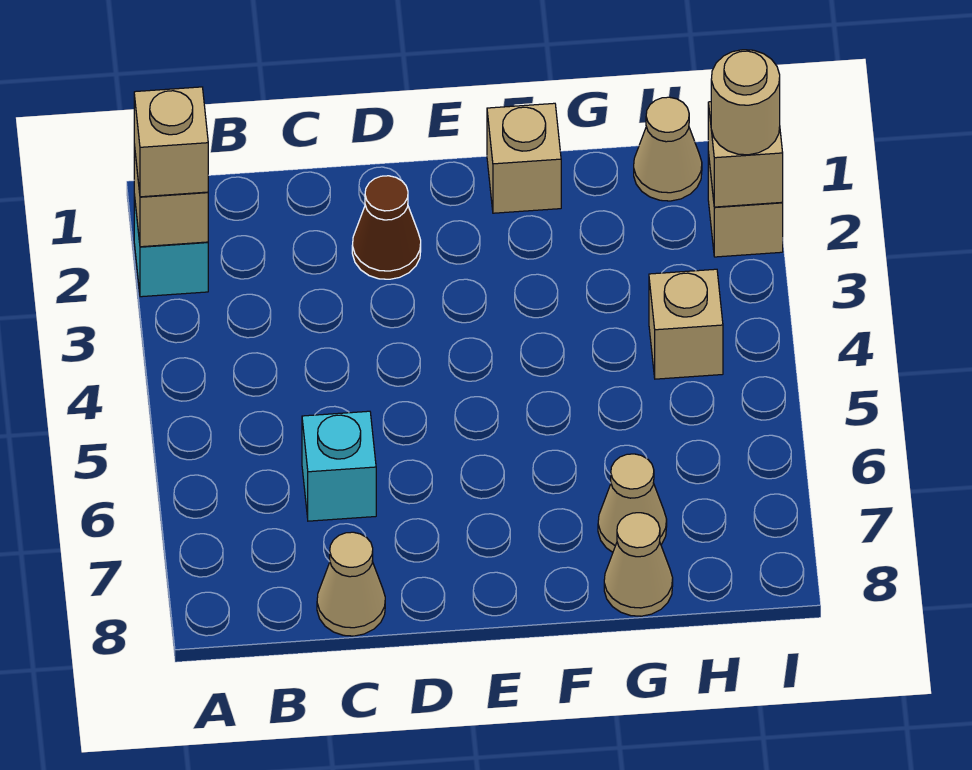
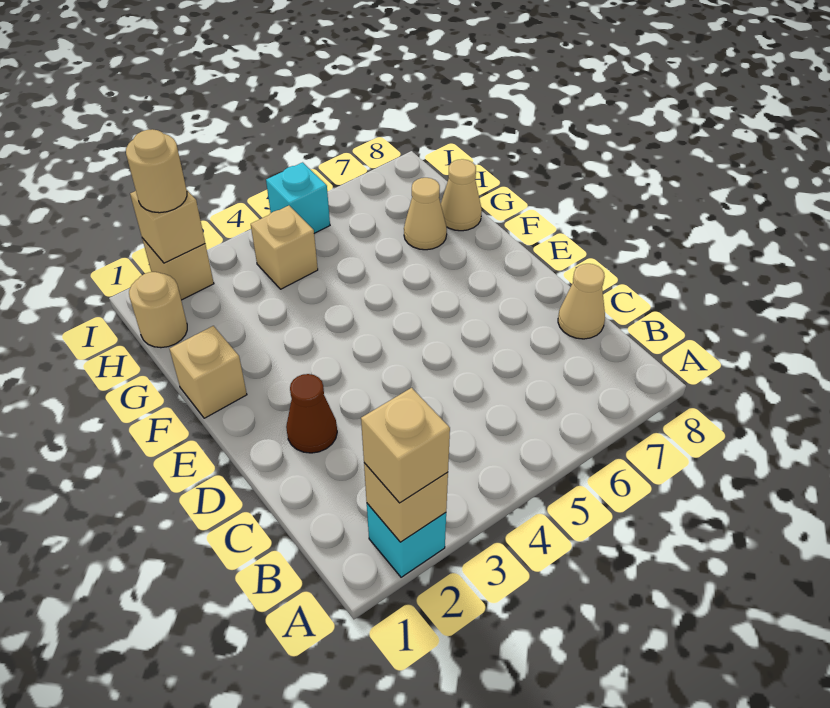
cyan brick C6 level 1 -> cyan brick I5 level 1
tan cone H1 level 1 -> tan round brick H1 level 1

